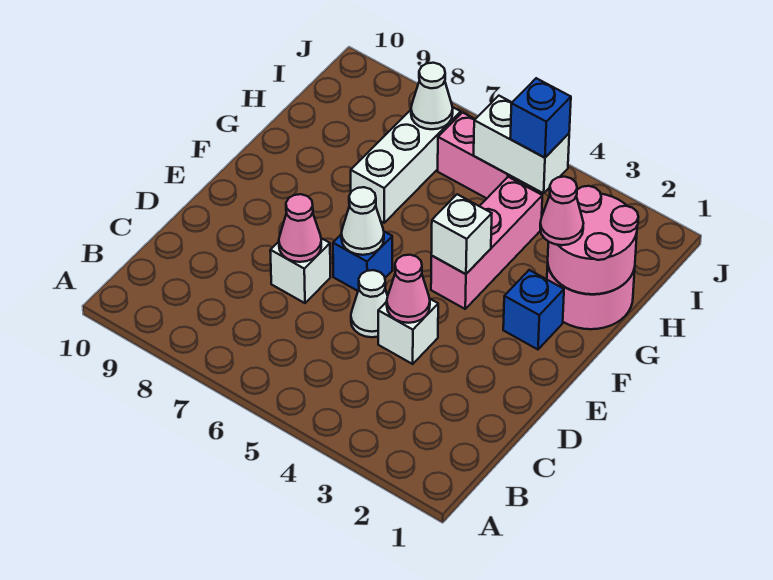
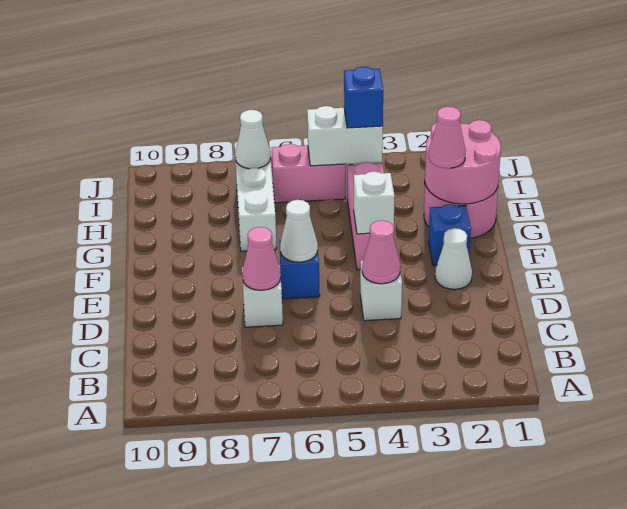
white cone D5 level 1 -> white cone E2 level 1

